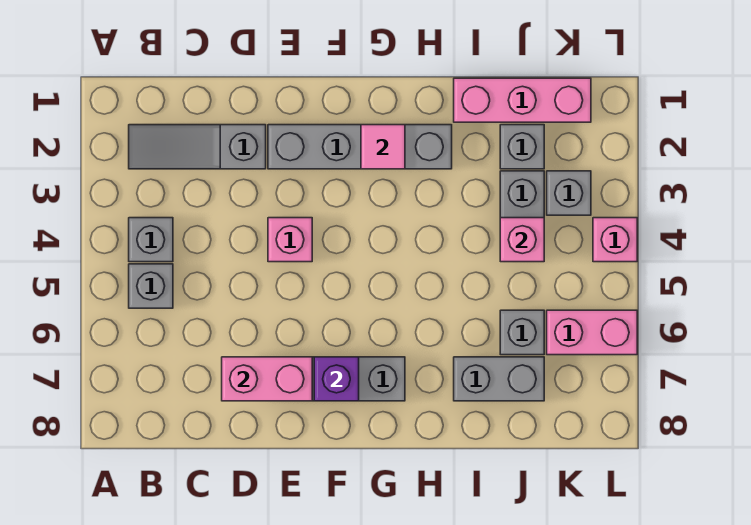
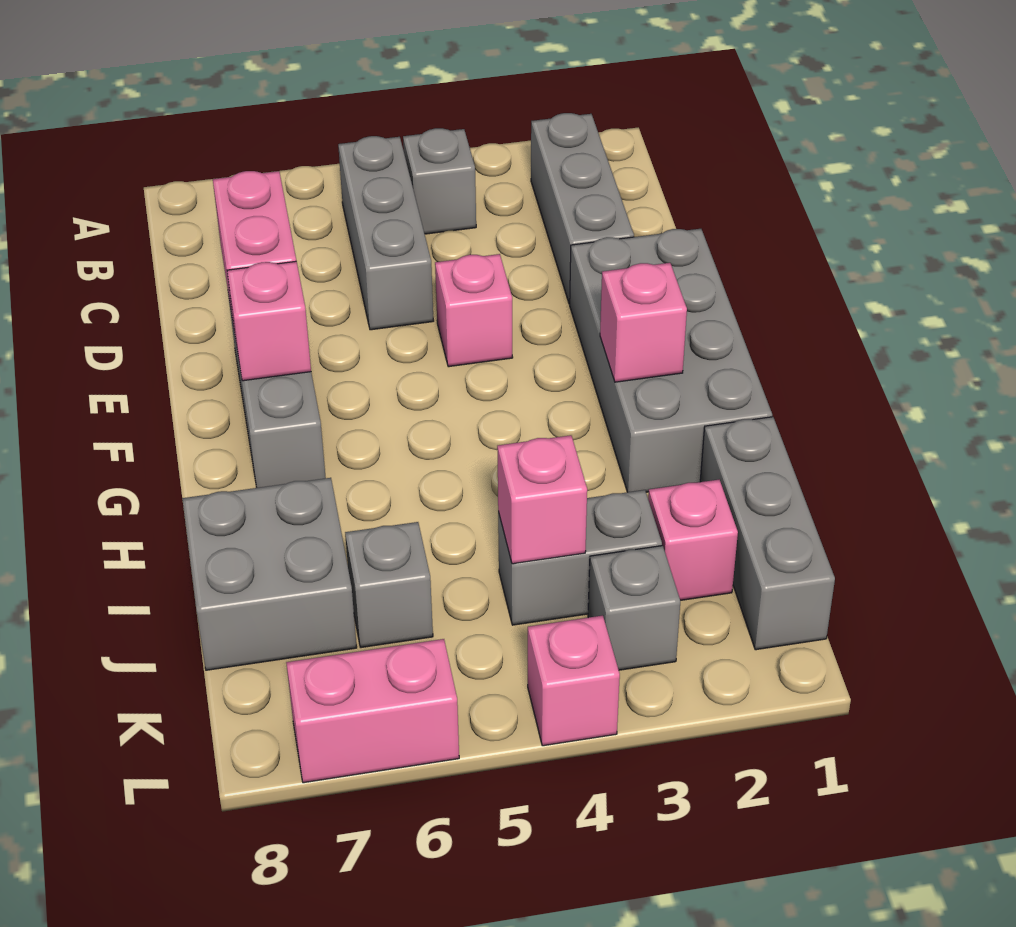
grey slope B2:D2 level 1 top D -> grey brick B2:D2 level 1
grey brick B5 level 1 -> grey brick B5:D5 level 1
grey brick E2:H2 level 1 -> grey brick E1:H2 level 1
purple brick F7 level 2 -> pink brick F7 level 2
pink tile G2 level 2 -> pink brick G2 level 2
pink brick I1:K1 level 1 -> grey brick I1:K1 level 1
grey brick I7:J7 level 1 -> grey brick I7:J8 level 1
grey brick J2 level 1 -> pink brick J2 level 1
pink brick K6:L6 level 1 -> pink brick L6:L7 level 1

